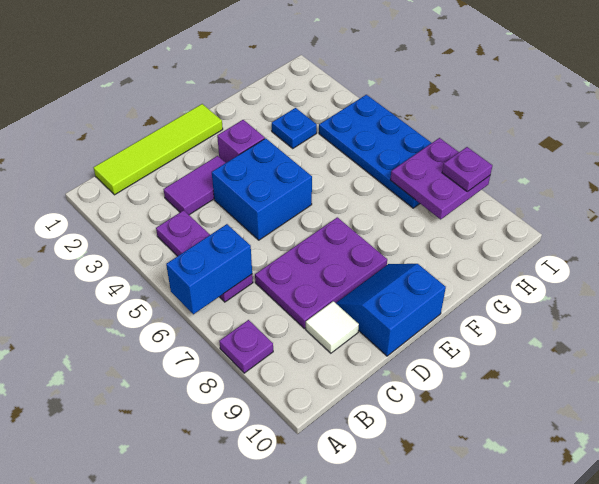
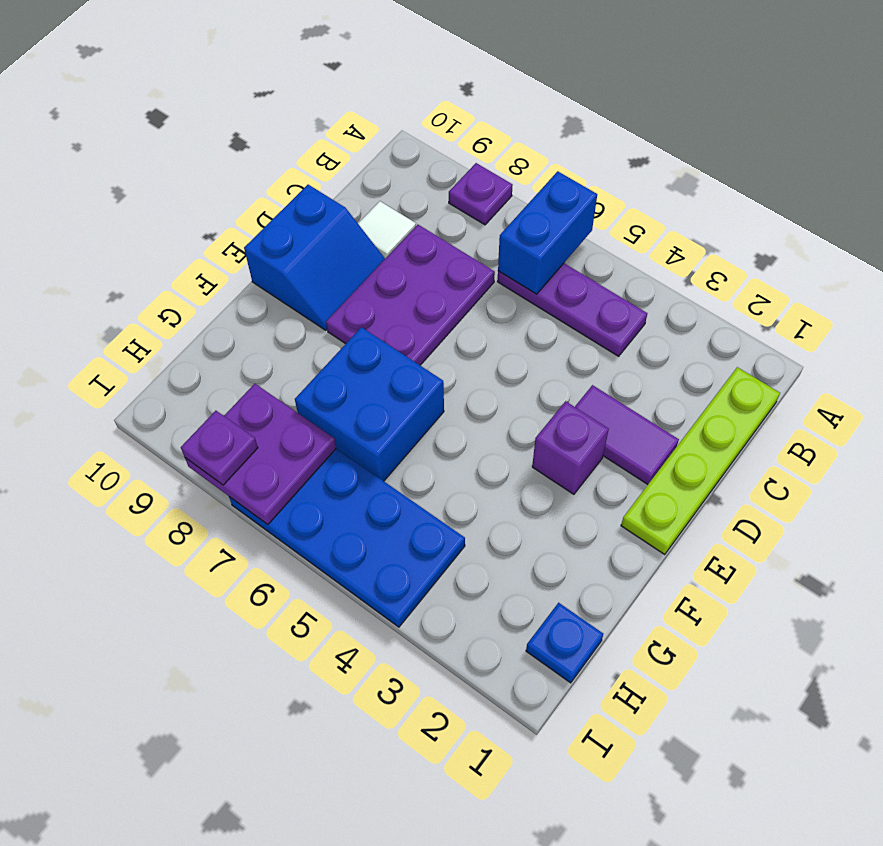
lime tile B1:E1 level 1 -> lime plate B1:E1 level 1
purple tile C3:D3 level 1 -> purple tile D2:D3 level 1
blue brick D4:E5 level 1 -> blue brick F6:G7 level 1
blue plate G3 level 1 -> blue plate H1 level 1

